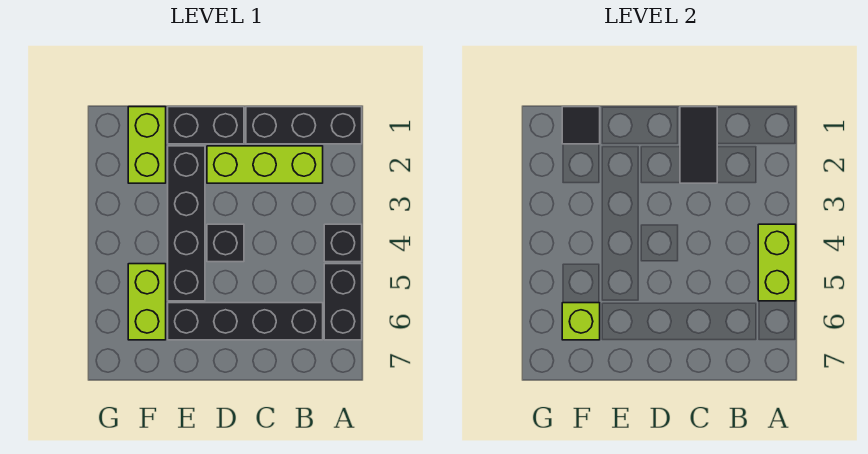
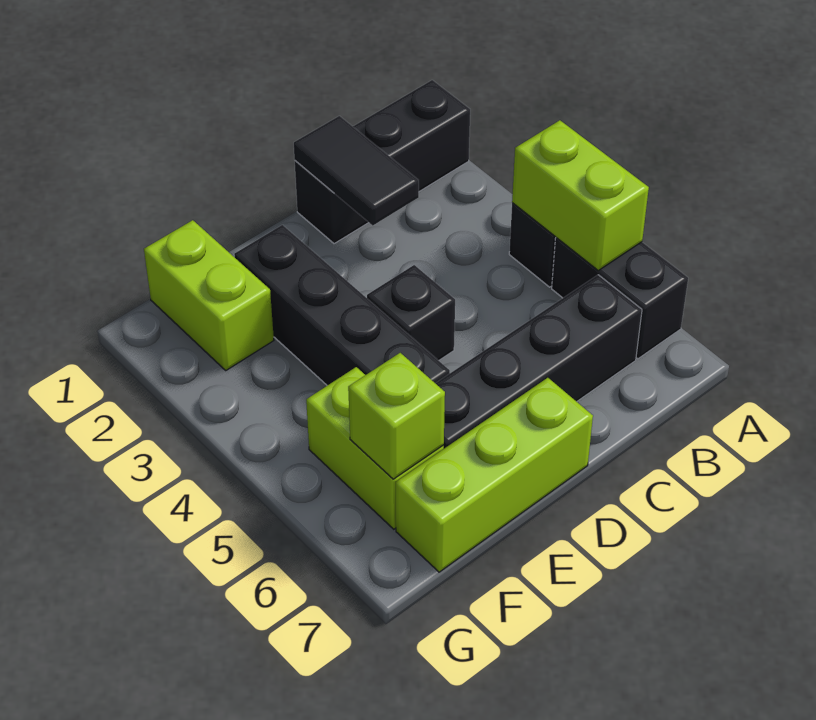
lime brick B2:D2 level 1 -> lime brick D7:F7 level 1
black brick D1:E1 level 1 -> none
black tile F1 level 2 -> none

